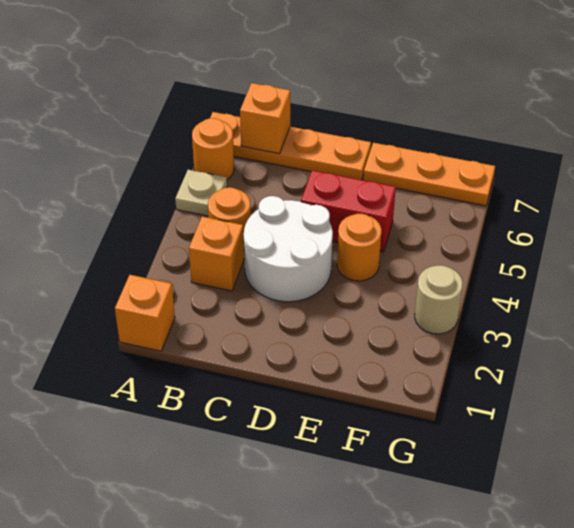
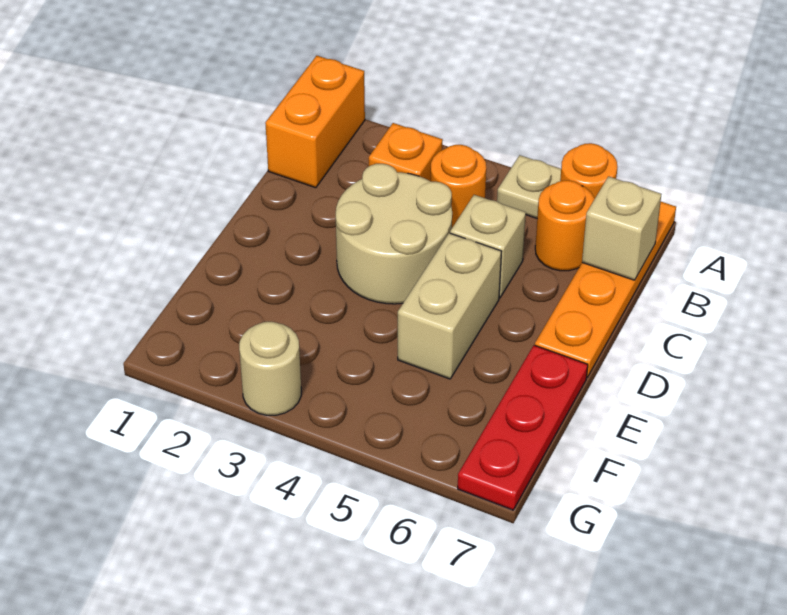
orange brick A1 level 1 -> orange brick A1:B1 level 1
orange brick B7 level 2 -> tan brick B7 level 2
white round brick C3:D4 level 1 -> tan round brick C3:D4 level 1
none -> tan brick C5 level 1
red brick D5:E5 level 1 -> tan brick D5:E5 level 1
orange round brick E4 level 1 -> orange round brick B6 level 1
orange plate E7:G7 level 1 -> red plate E7:G7 level 1

